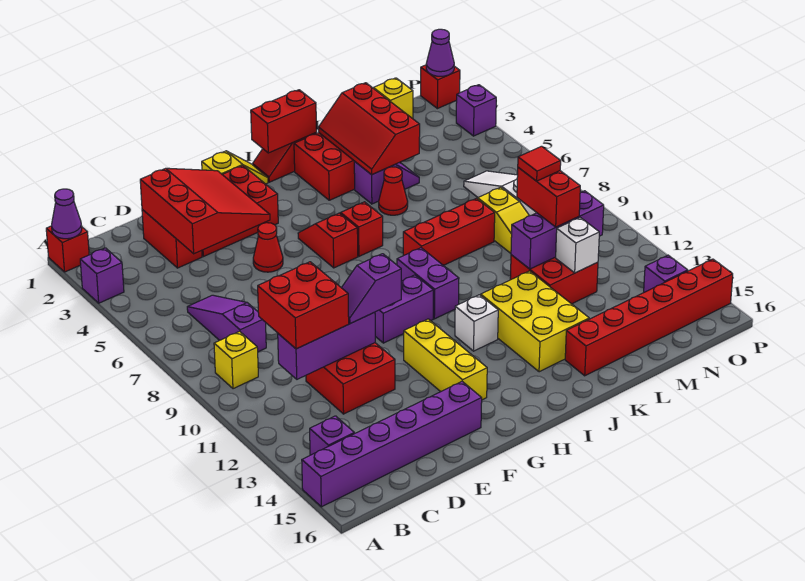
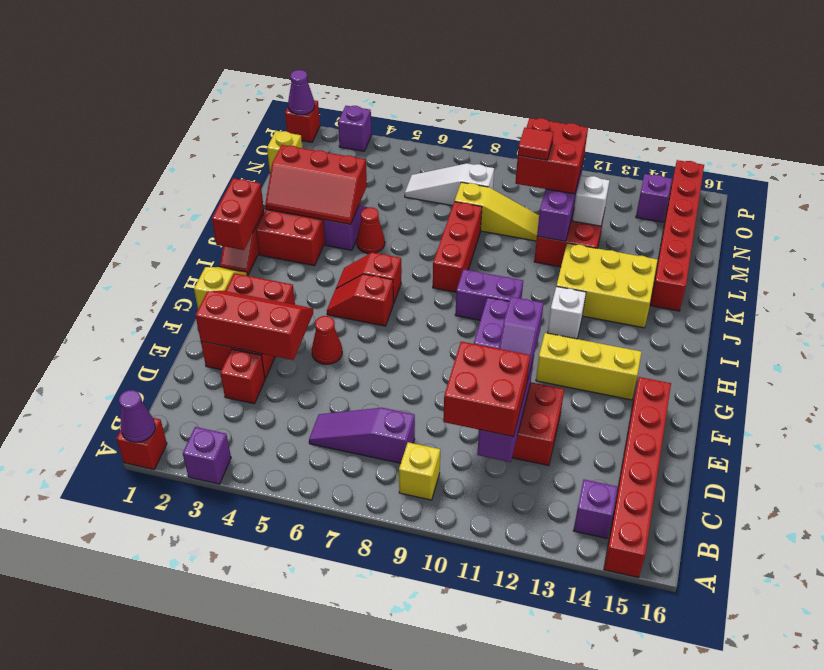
purple brick A15:F15 level 1 -> red brick A15:F15 level 1
red brick D2:D3 level 1 -> red brick D3 level 1
red slope D2:F4 level 2 top D -> red slope E2:F4 level 2 top E
red brick M10:M11 level 3 -> red brick M10:N11 level 3

